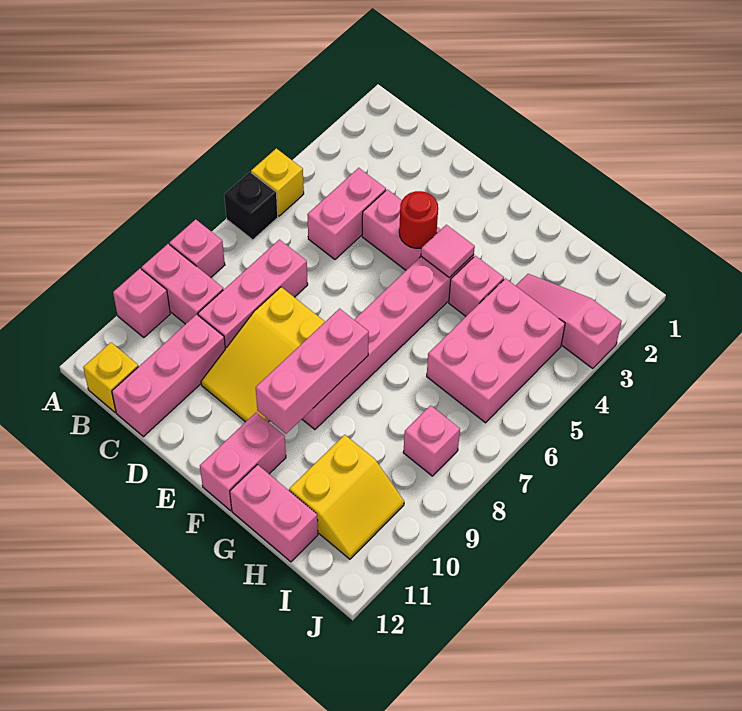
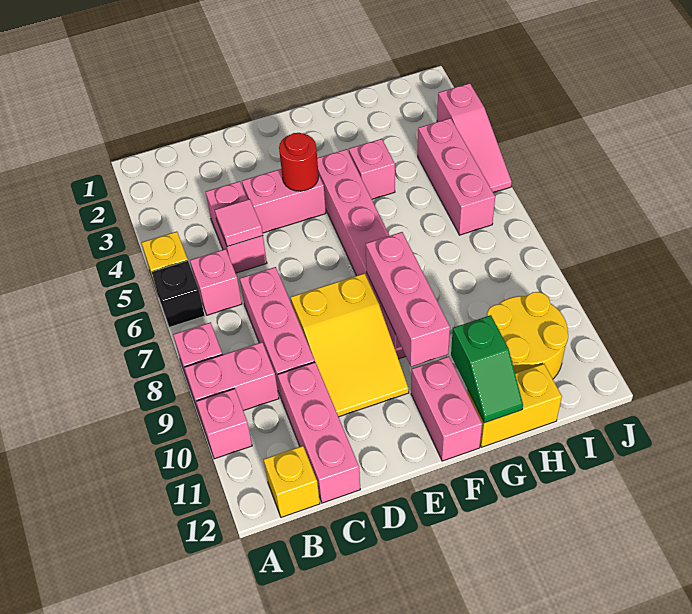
pink tile F4 level 2 -> pink tile C5 level 2
none -> green slope G11:G12 level 2 top 11
pink brick G12:H12 level 1 -> yellow brick G12:H12 level 1
pink slope H3:J3 level 1 top J -> pink slope J3:J5 level 1 top 3
pink brick H4:I6 level 1 -> pink brick I4:I6 level 1
yellow slope H10:I11 level 1 top H -> yellow round brick H10:I11 level 1
pink brick I8 level 1 -> pink brick B6 level 1

